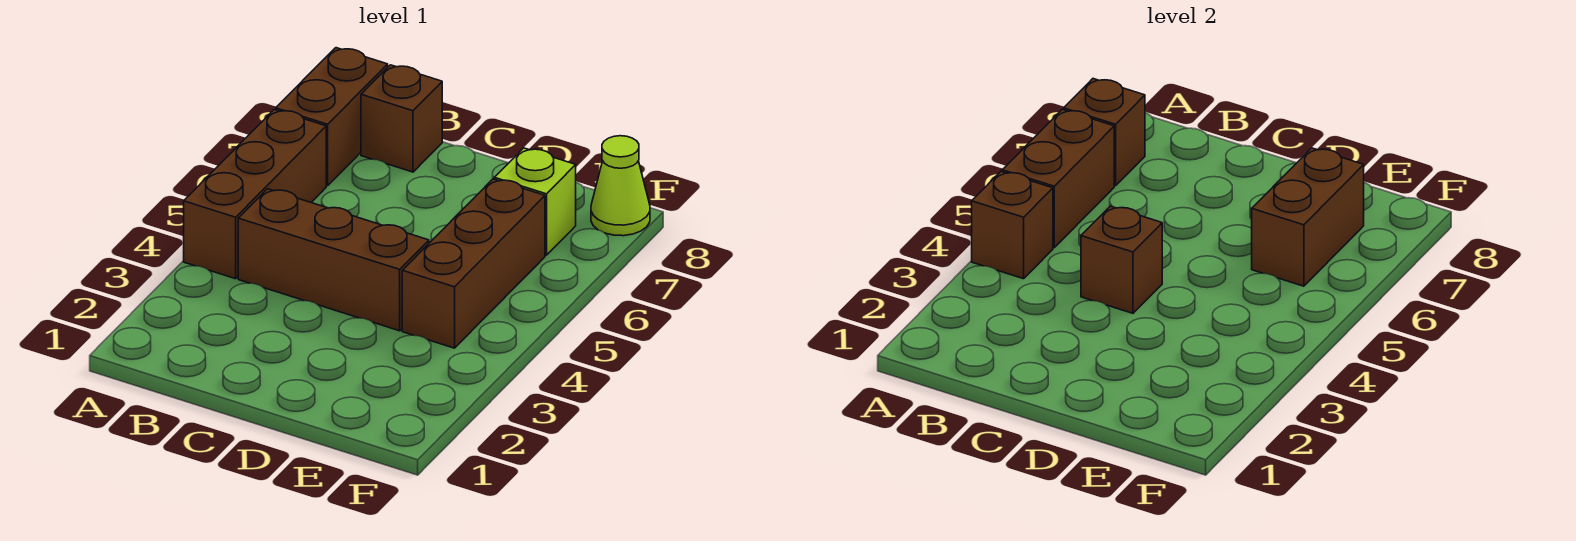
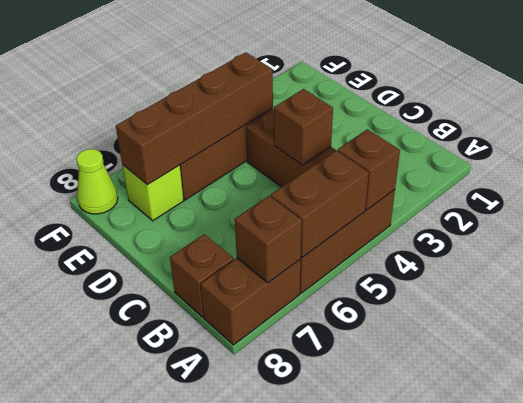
brown brick E6:E7 level 2 -> brown brick E4:E7 level 2

